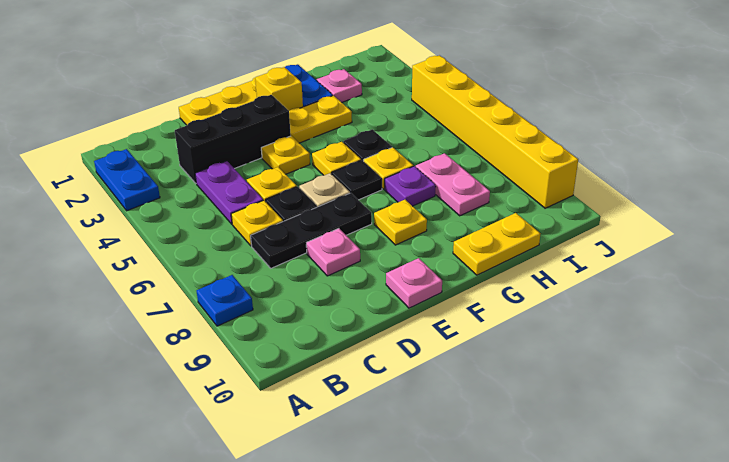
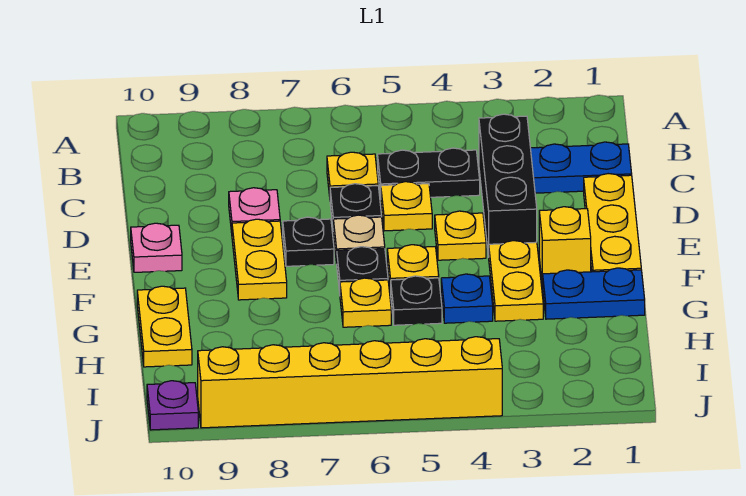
blue plate A2:A3 level 1 -> blue plate C1:C2 level 1
blue plate A8 level 1 -> blue plate G4 level 1
purple plate C4:C5 level 1 -> black plate C4:C5 level 1
black plate C7:E7 level 1 -> black plate E7 level 1
yellow plate F8 level 1 -> yellow plate E8:F8 level 1
purple plate G7 level 1 -> purple plate J10 level 1
pink plate H2 level 1 -> none
pink plate H7:H8 level 1 -> none

